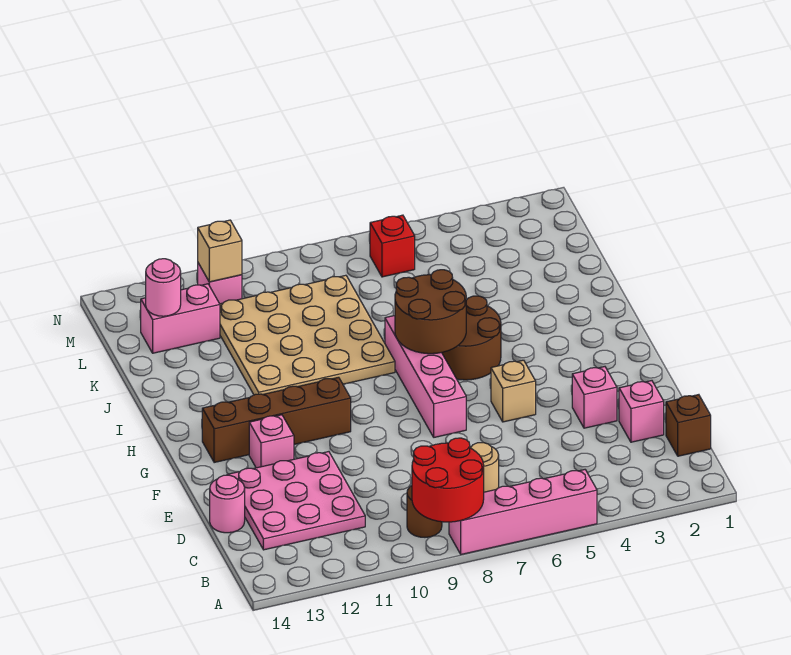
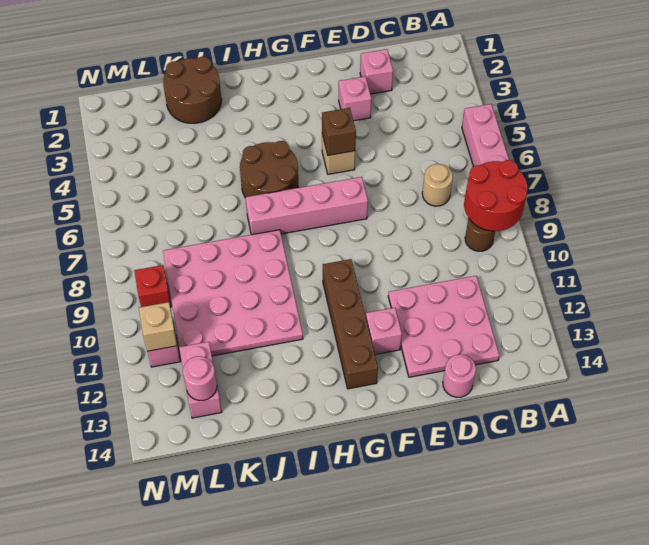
brown brick C1 level 1 -> brown brick F5 level 2
brown round brick H6:I7 level 2 -> brown round brick J1:K2 level 1
tan plate I8:L11 level 1 -> pink plate I8:L11 level 1
red brick M6 level 1 -> red brick M9 level 1

